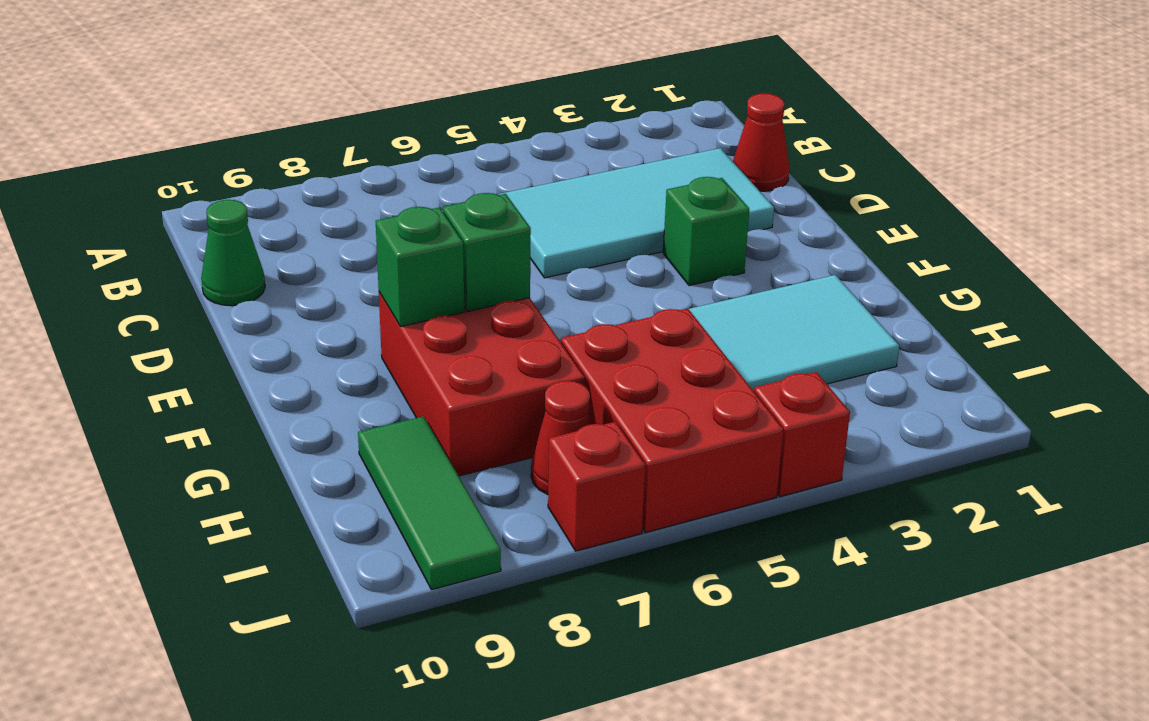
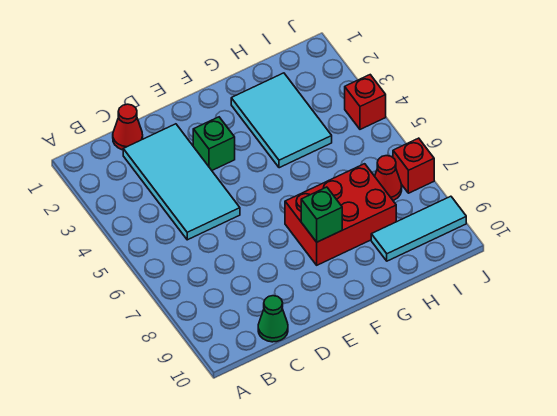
green brick F7 level 2 -> none
red brick H5:J6 level 1 -> none
green tile H9:J9 level 1 -> cyan tile H9:J9 level 1

